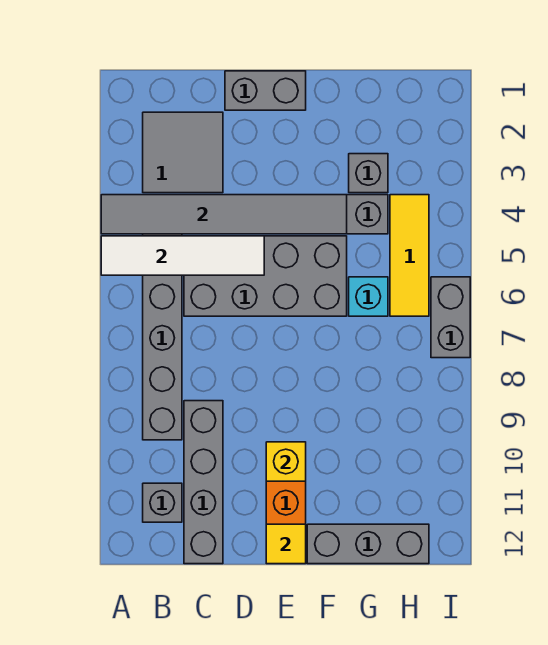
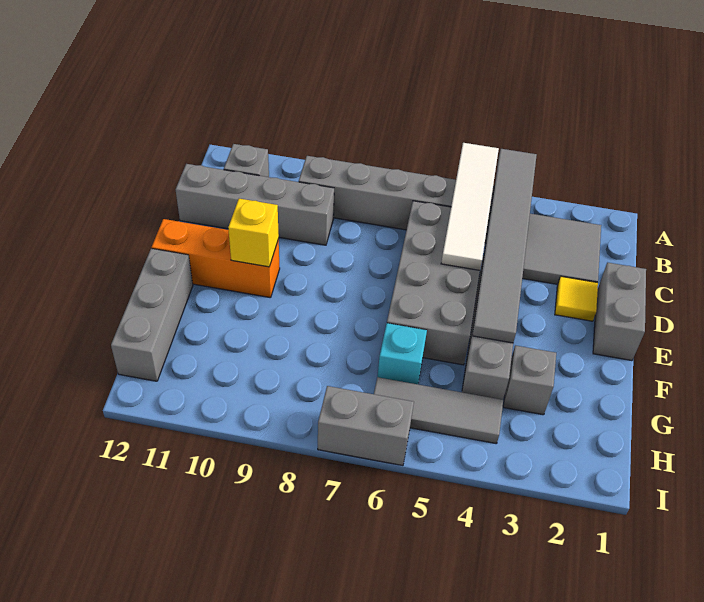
yellow tile E12 level 2 -> yellow tile D2 level 1
yellow tile H4:H6 level 1 -> grey tile H4:H6 level 1

